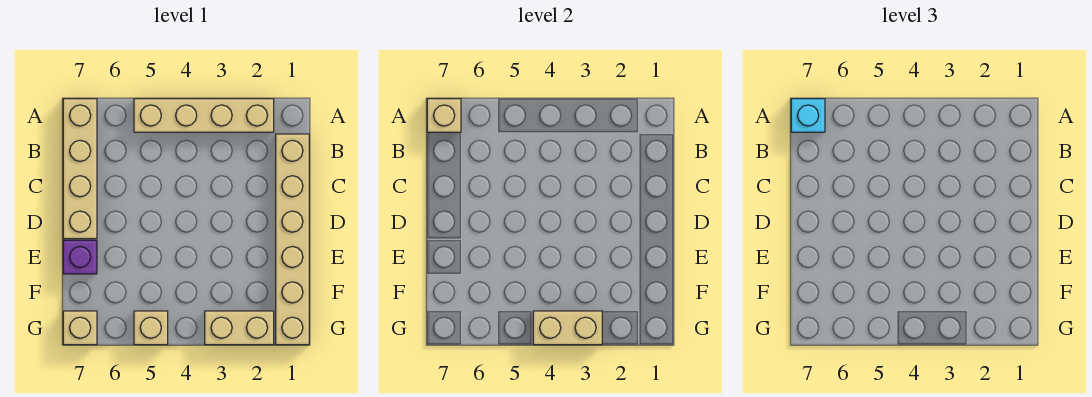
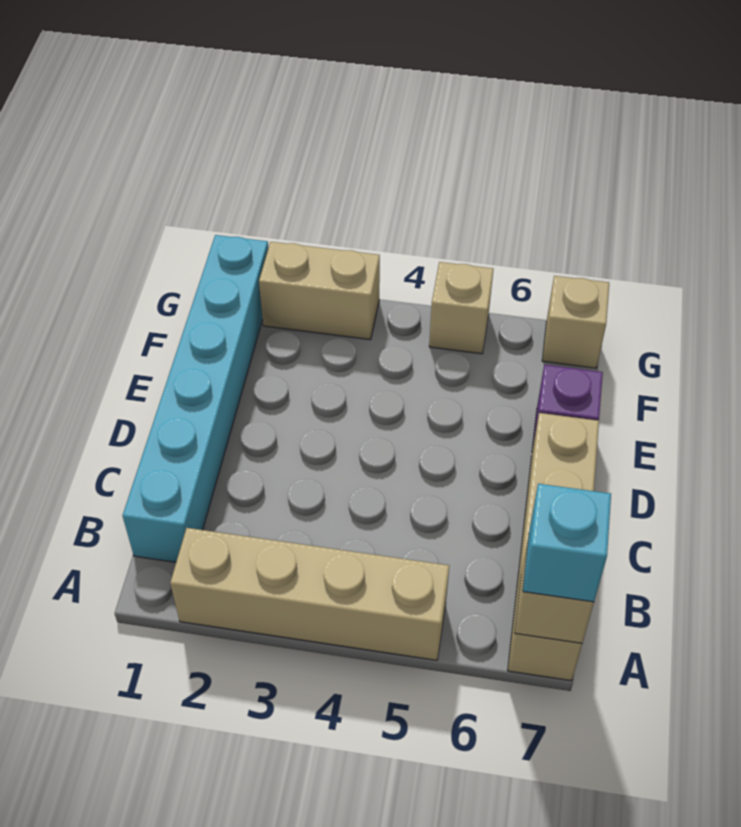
tan brick B1:G1 level 1 -> cyan brick B1:G1 level 1
tan brick G3:G4 level 2 -> none

